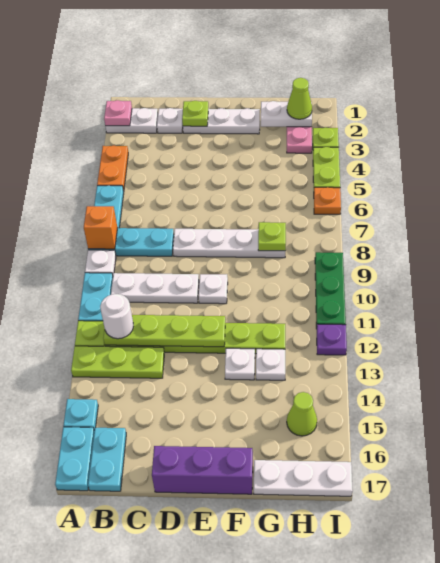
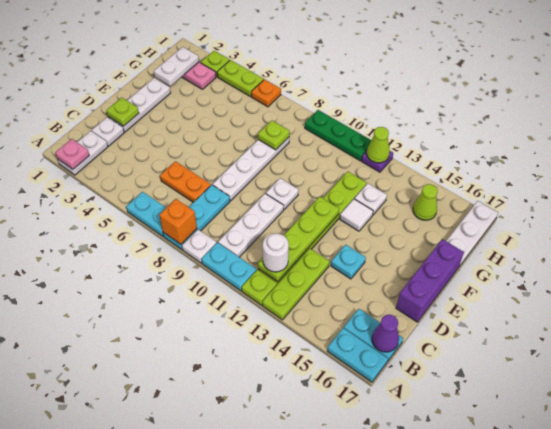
orange plate A4:A5 level 1 -> orange plate C6:C7 level 1
cyan plate A15 level 1 -> cyan plate D14 level 1
none -> purple cone B17 level 2
white plate F13 level 1 -> white tile F13 level 1
lime cone H2 level 3 -> lime cone I12 level 2

